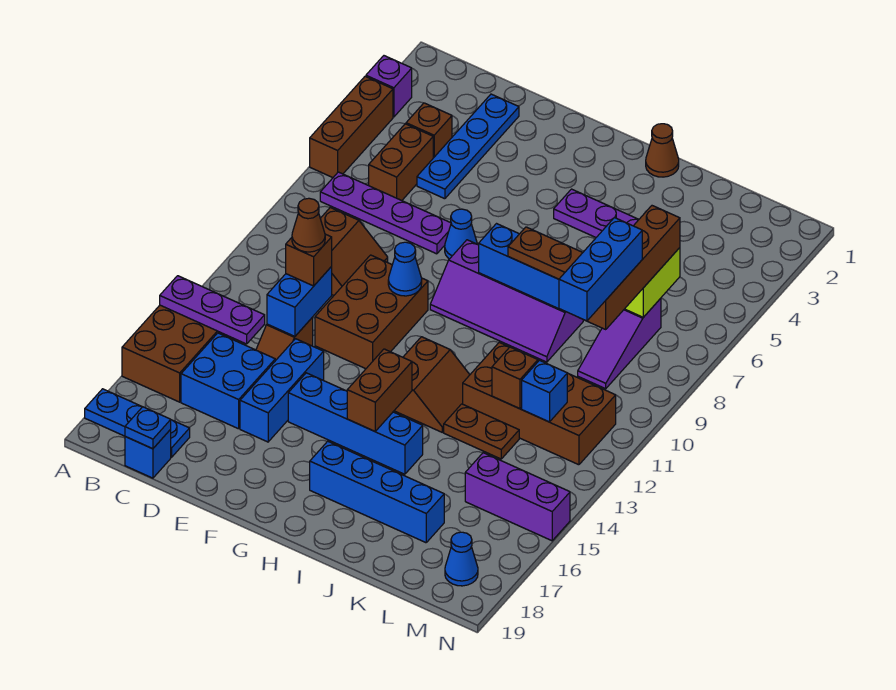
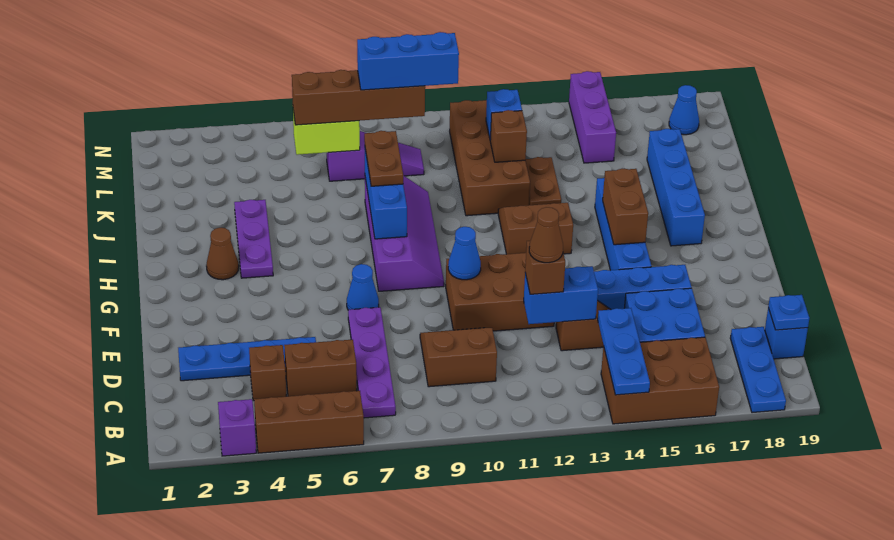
purple plate A14:C14 level 2 -> blue plate A14:C14 level 2
brown brick H14:H15 level 2 -> brown brick G15:H15 level 2
brown cone I1 level 1 -> brown cone H3 level 1

